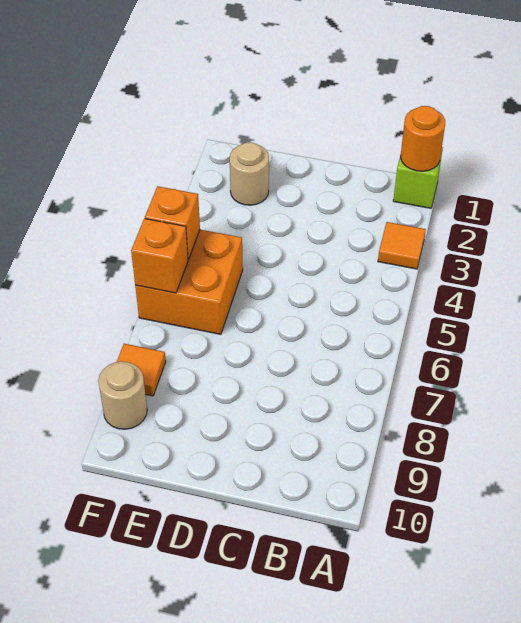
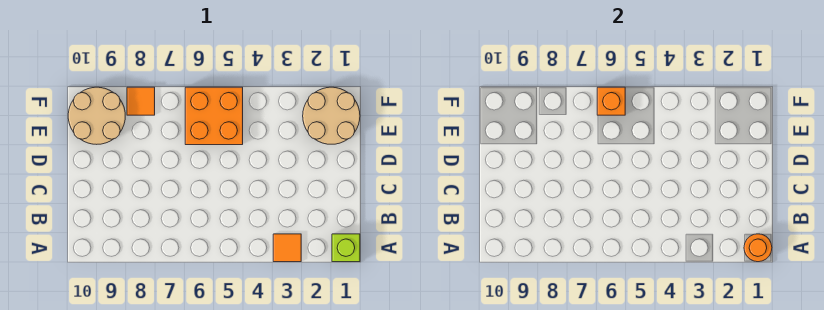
tan round brick E2 level 1 -> tan round brick E1:F2 level 1
orange brick F5 level 2 -> none
tan round brick F9 level 1 -> tan round brick E9:F10 level 1

